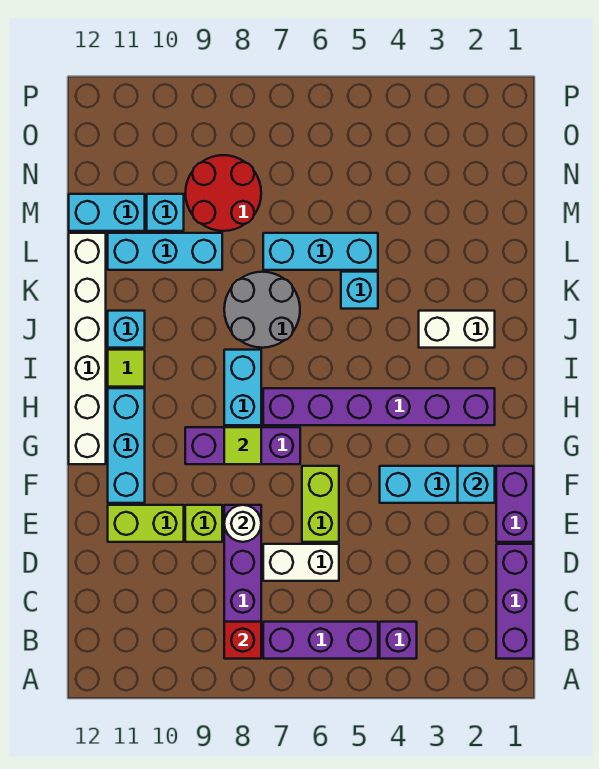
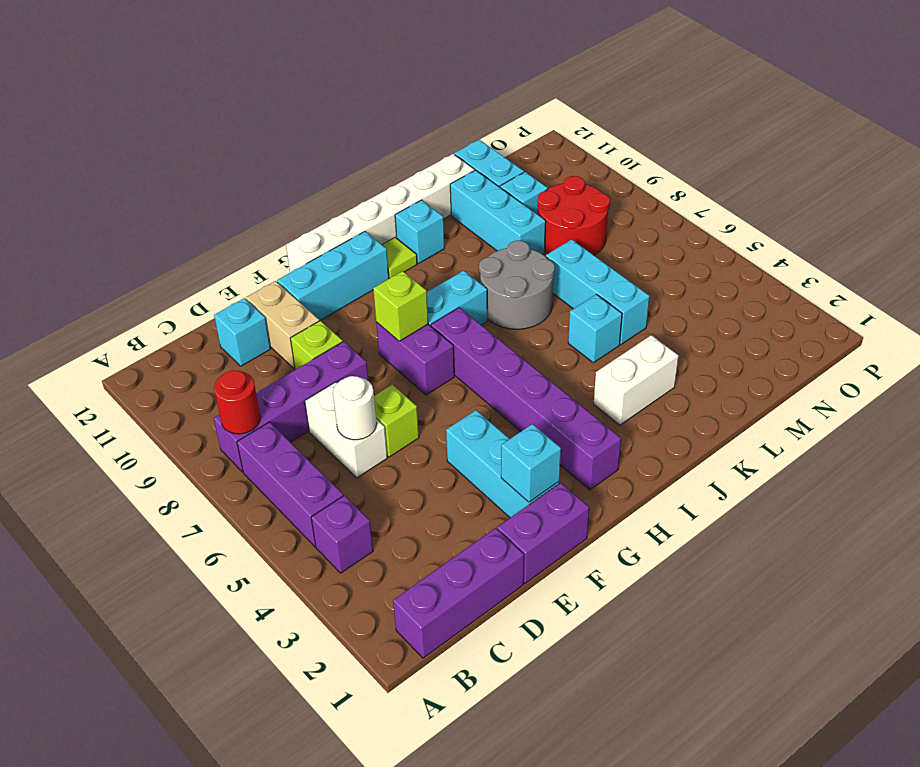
red brick B8 level 2 -> red round brick B8 level 2
none -> cyan brick D11 level 1
lime brick E6:F6 level 1 -> lime brick E6 level 1
white round brick E8 level 2 -> white round brick D6 level 2
lime brick E10:E11 level 1 -> tan brick E10:E11 level 1
purple brick G7:G9 level 1 -> purple brick G7:G8 level 1
lime tile G8 level 2 -> lime brick G8 level 2
white brick J2:J3 level 1 -> white brick J3:K3 level 1

